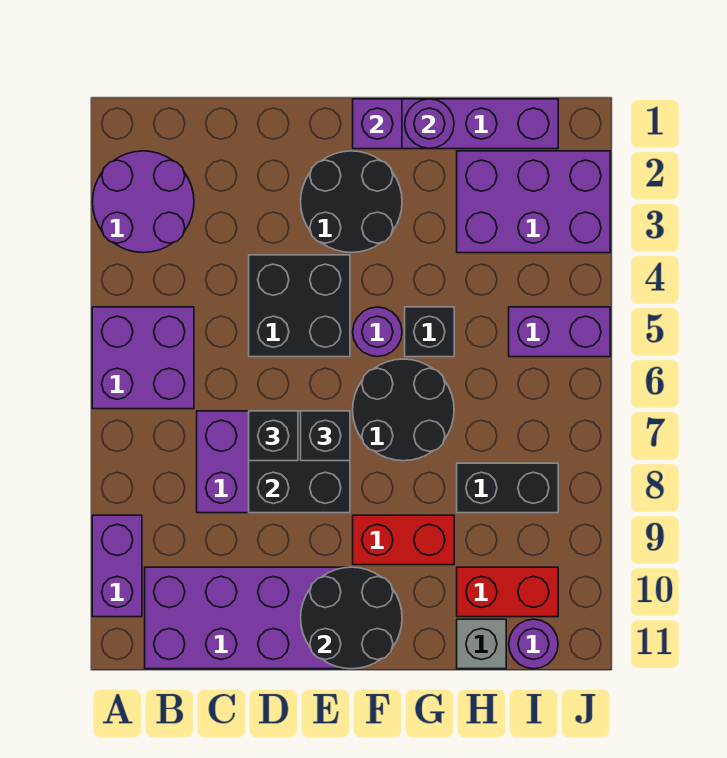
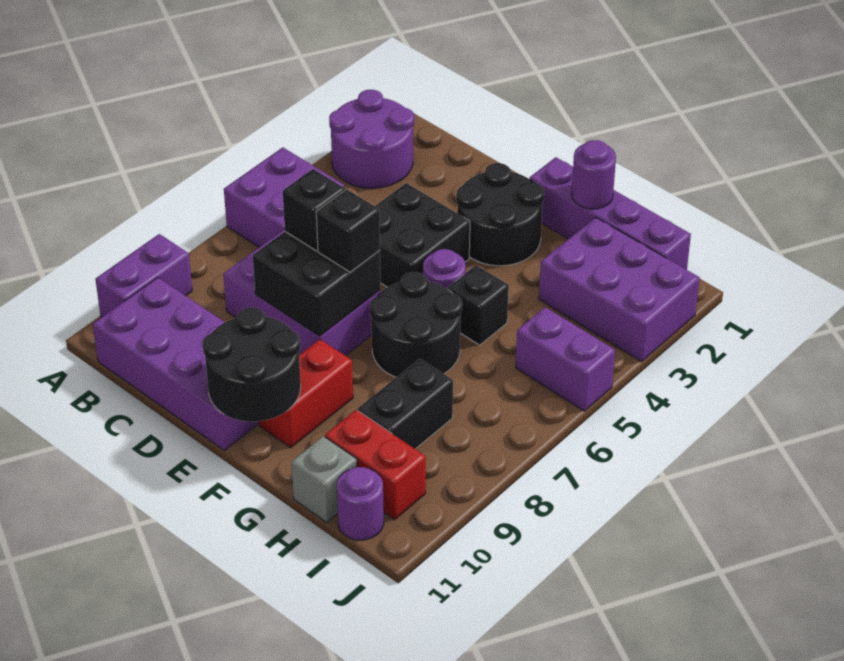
purple brick F1 level 2 -> none
red brick F9:G9 level 1 -> red brick F9:F10 level 1
black brick H8:I8 level 1 -> black brick H8:H9 level 1

